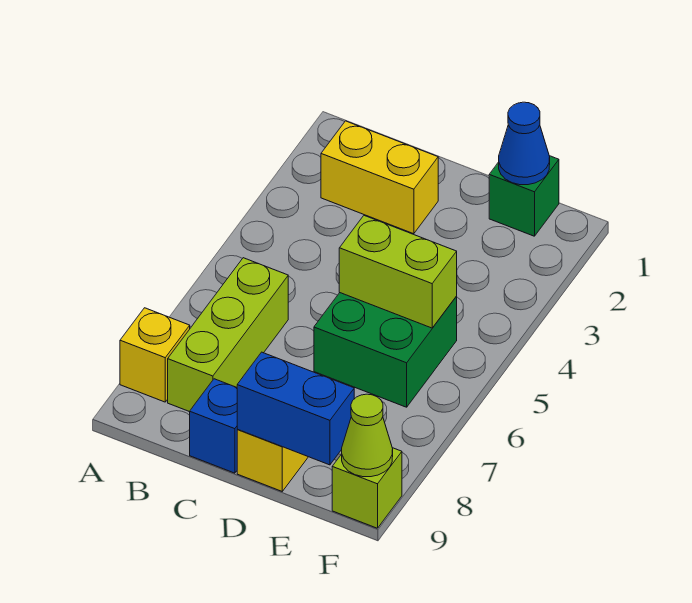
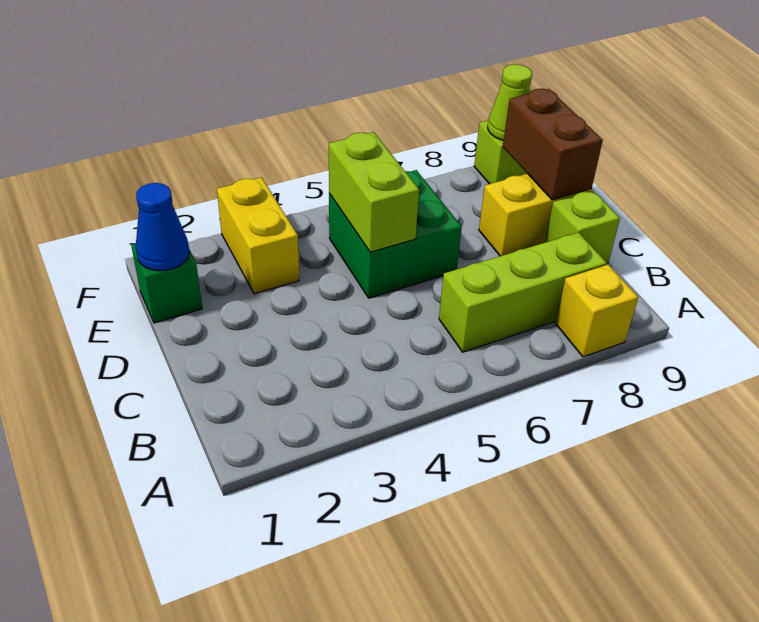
yellow brick B2:C2 level 1 -> yellow brick E3:F3 level 1
blue brick C9 level 1 -> lime brick C9 level 1
blue brick D9:E9 level 2 -> brown brick D9:E9 level 2

